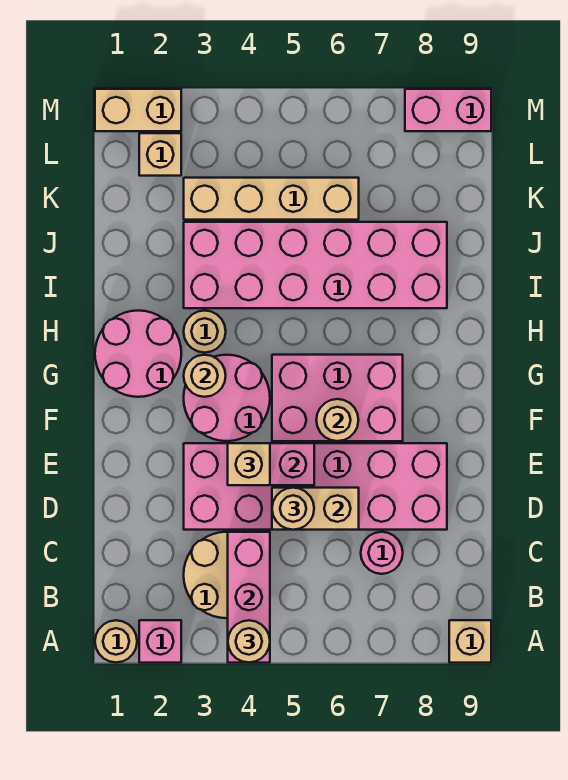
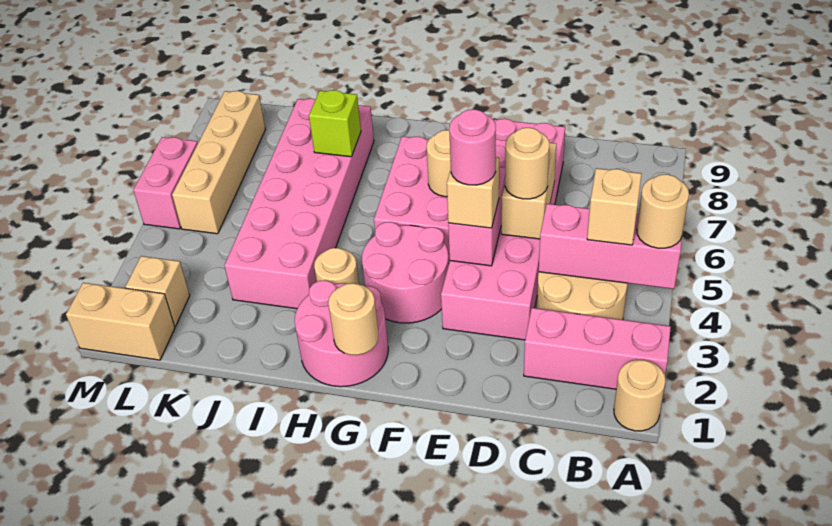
pink brick A2 level 1 -> pink brick A2:C2 level 1
tan brick A9 level 1 -> tan brick B4 level 3
pink round brick C7 level 1 -> pink round brick E4 level 4
tan round brick G3 level 2 -> tan round brick G1 level 2
none -> lime brick I7 level 2
tan brick K3:K6 level 1 -> tan brick L5:L8 level 1
tan brick M1:M2 level 1 -> tan brick L1:M1 level 1
pink brick M8:M9 level 1 -> pink brick M5:M6 level 1

